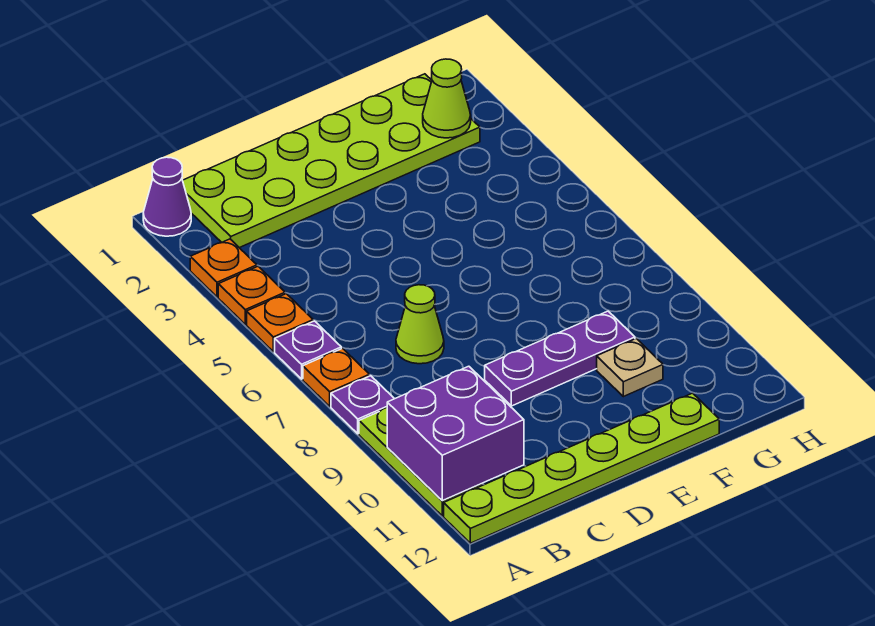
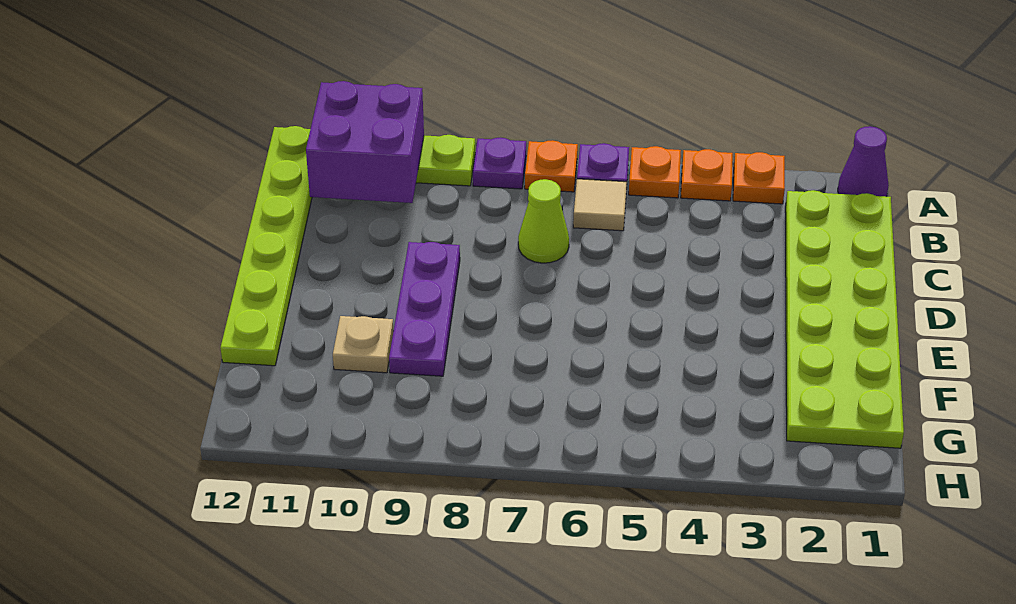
none -> tan tile B6 level 1
lime cone G2 level 2 -> none

